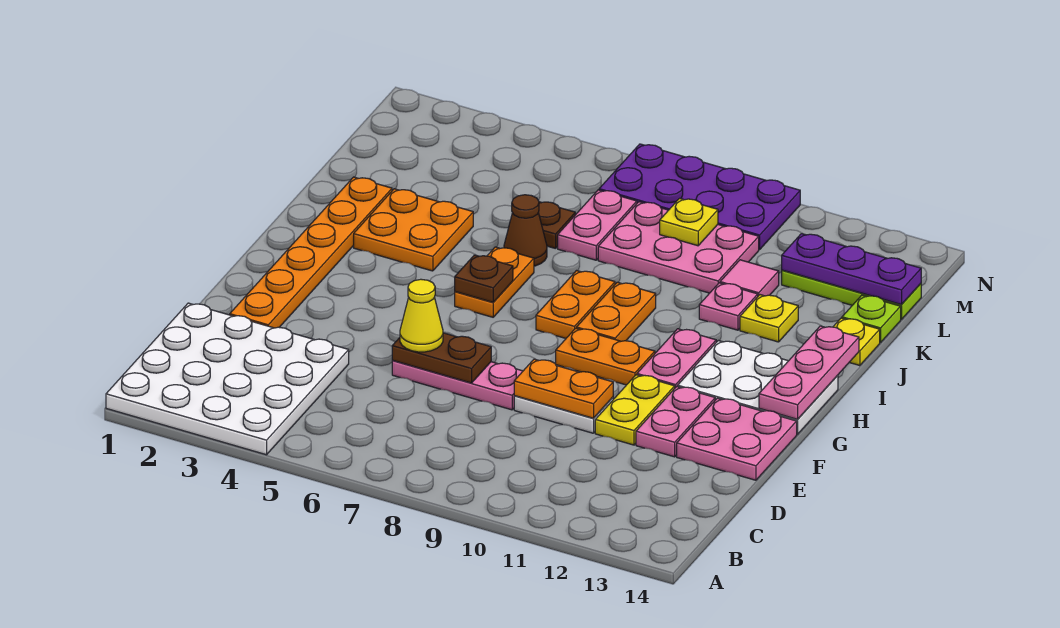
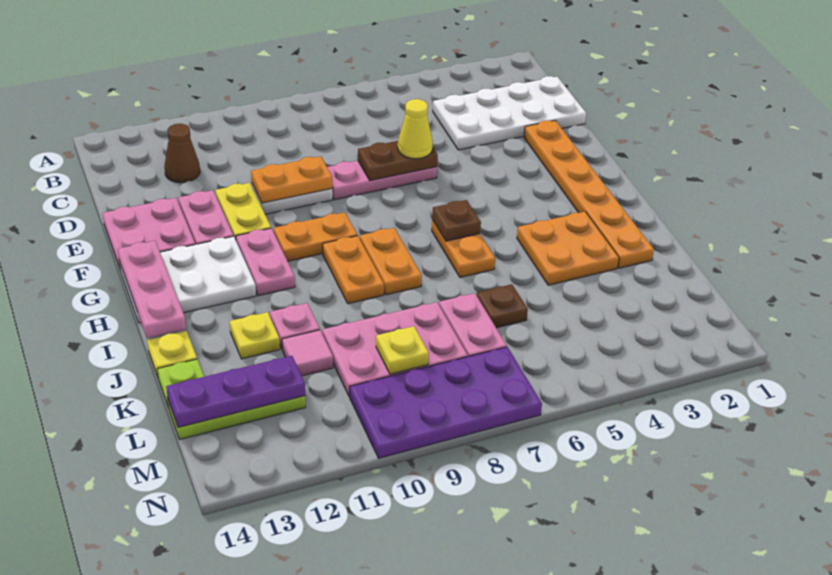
white plate A1:D4 level 1 -> white plate C1:D4 level 1
brown cone J6 level 1 -> brown cone C12 level 1

